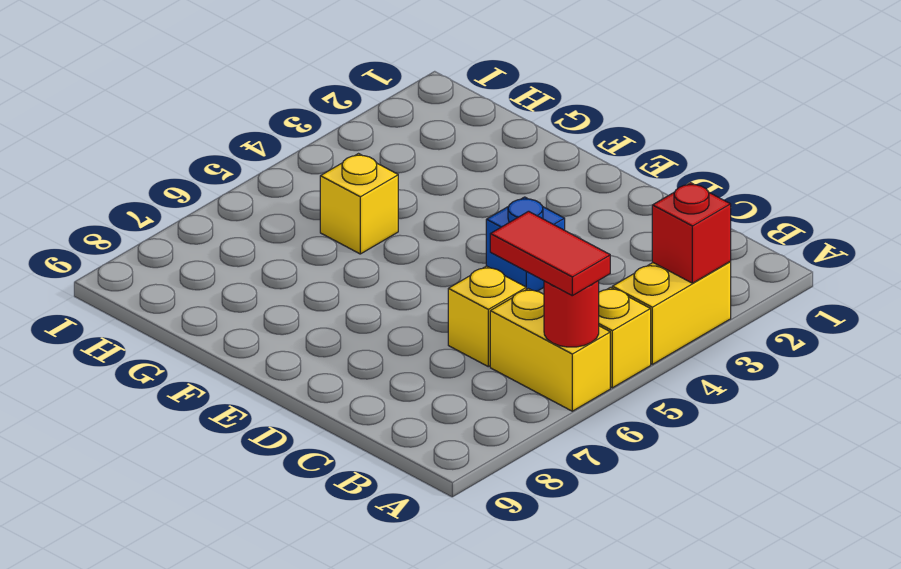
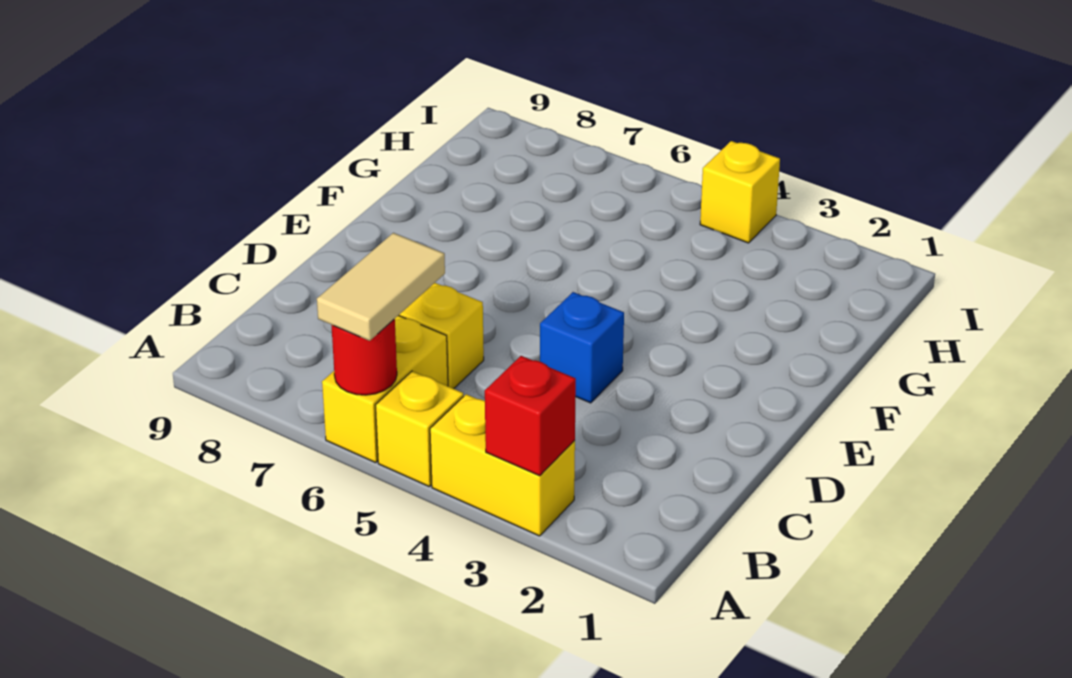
red tile A6:B6 level 3 -> tan tile A6:B6 level 3
yellow brick G5 level 1 -> yellow brick I4 level 1

